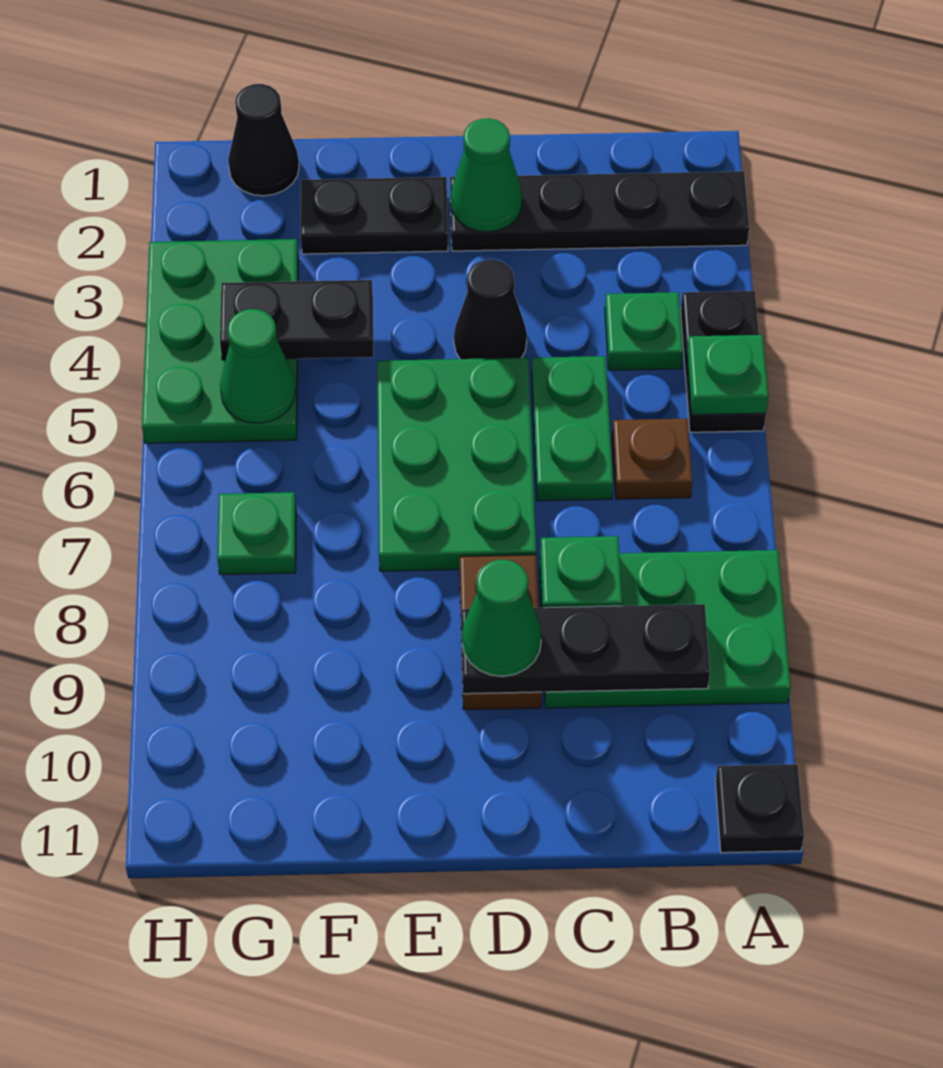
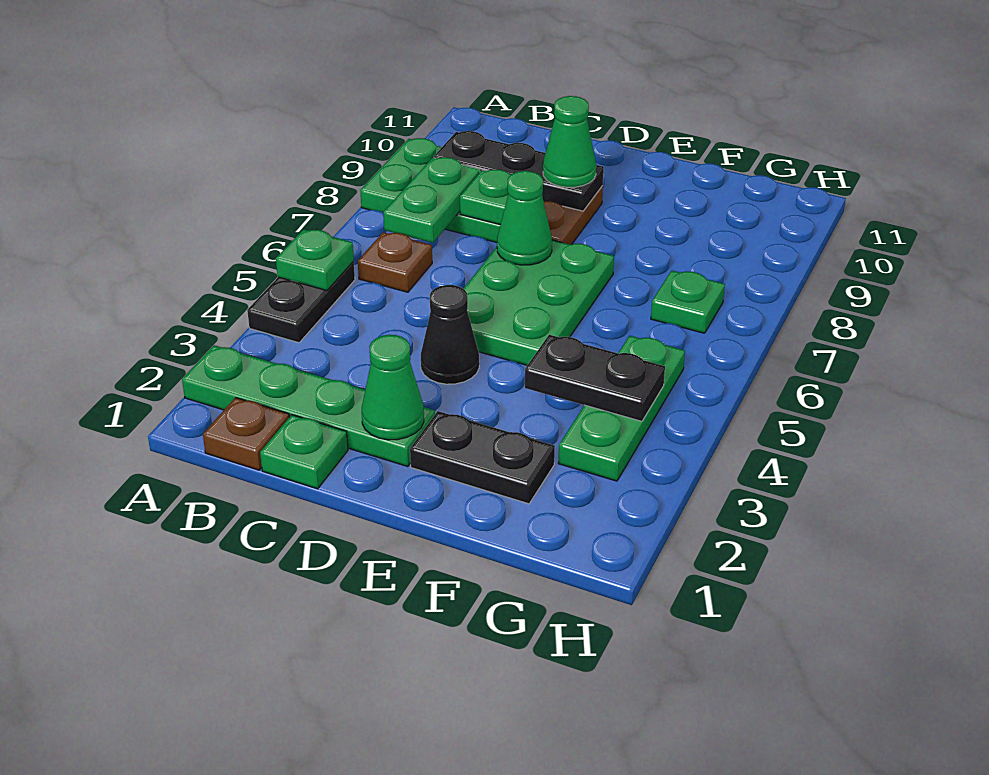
black plate A2:D2 level 1 -> green plate A2:D2 level 1
black plate A11 level 1 -> none
none -> brown plate B1 level 1
green plate B4 level 1 -> green plate C1 level 1
green plate C5:C6 level 1 -> green plate B7:B8 level 2
black cone G1 level 1 -> none
green plate G3:H5 level 1 -> green plate G3:G5 level 1
green cone G5 level 2 -> green cone D7 level 2

